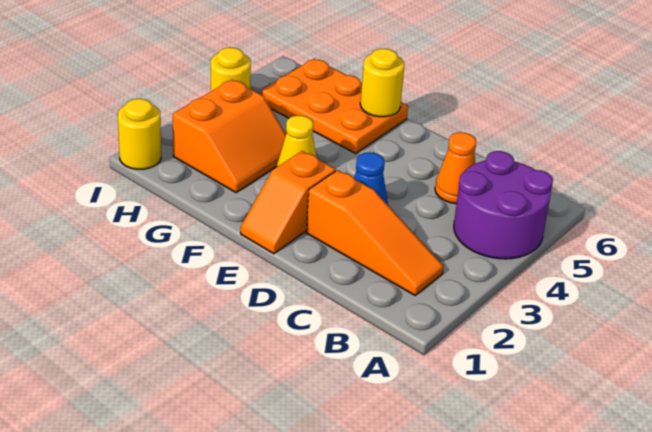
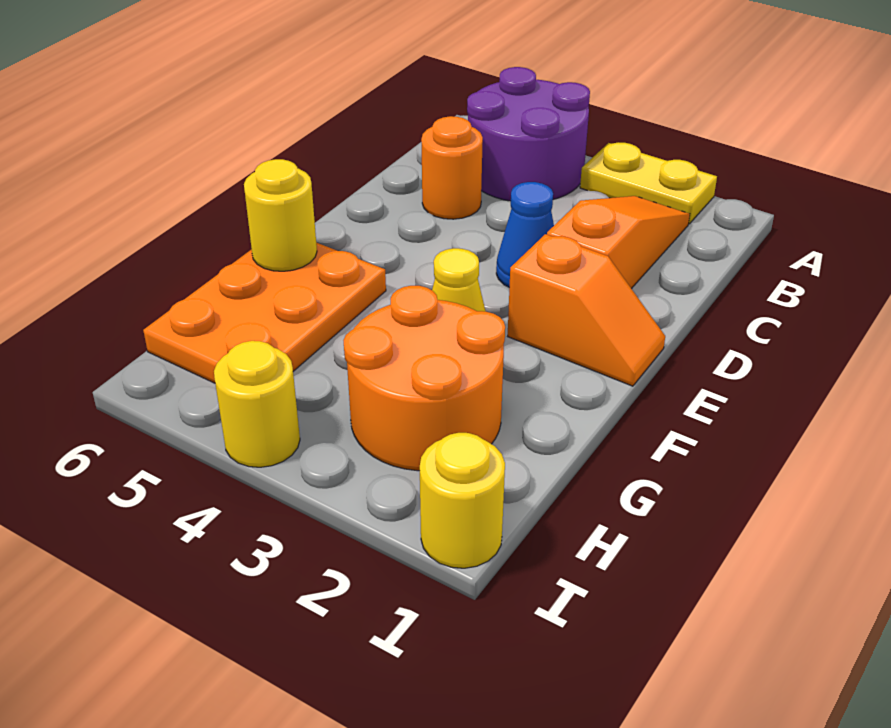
none -> yellow plate A2:A3 level 1
orange cone C5 level 1 -> orange round brick C5 level 1
orange slope G2:H3 level 1 top H -> orange round brick G2:H3 level 1

